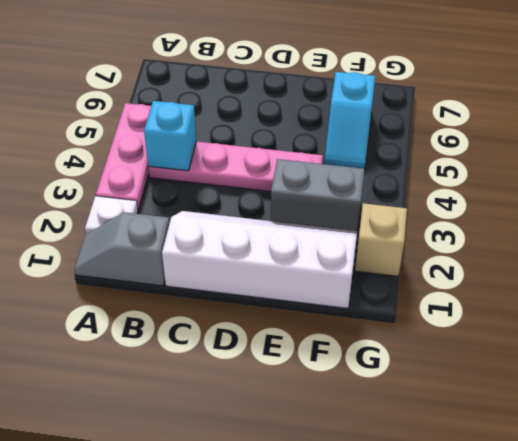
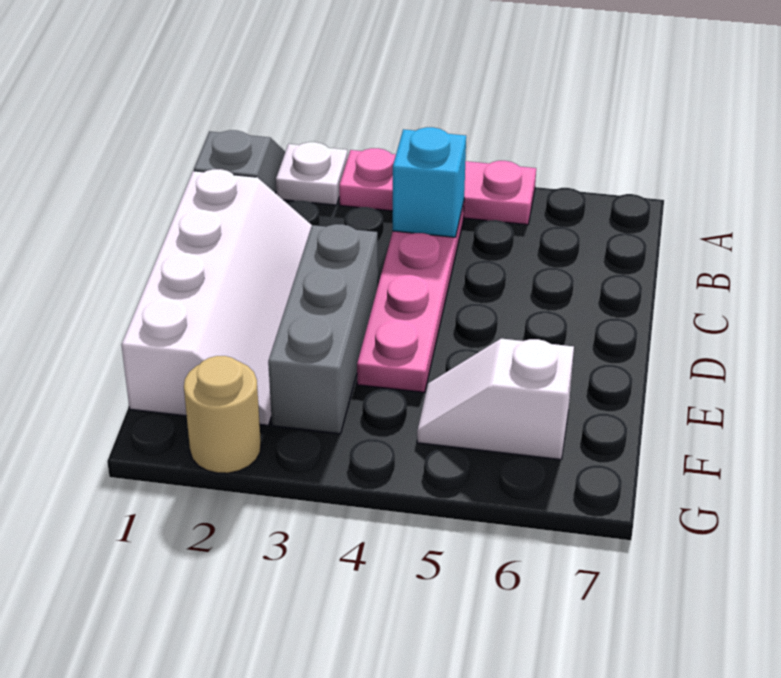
grey brick E3:F3 level 1 -> grey brick D3:F3 level 1
cyan slope F5:F6 level 1 top 6 -> white slope F5:F6 level 1 top 6
tan brick G2 level 1 -> tan round brick G2 level 1

